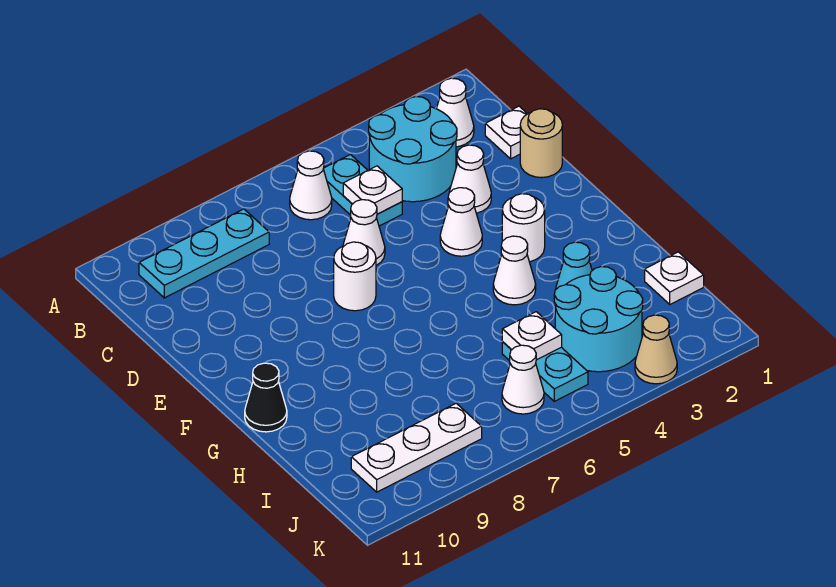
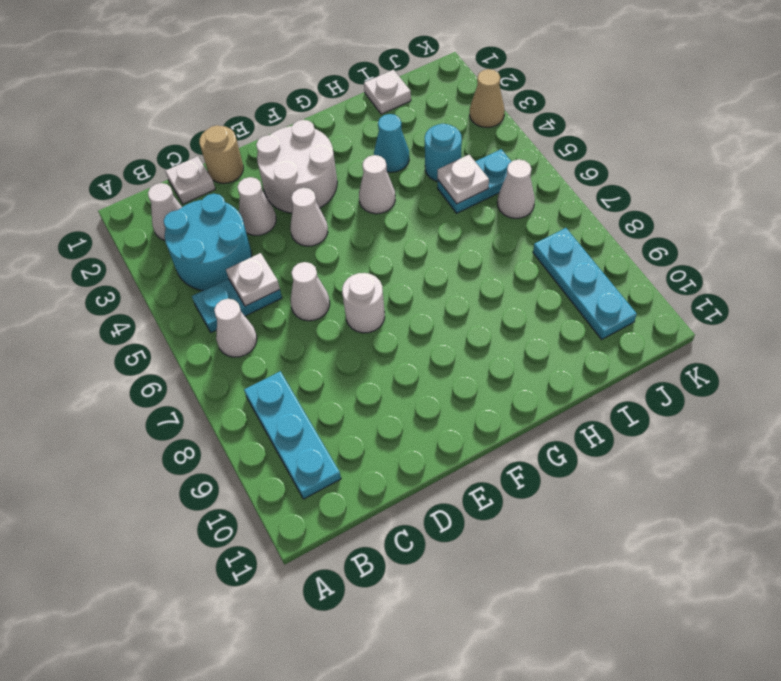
white round brick F3 level 1 -> white round brick E2:F3 level 1
black cone G11 level 1 -> none
cyan round brick I3:J4 level 1 -> cyan round brick I4 level 1
white plate J8:J10 level 1 -> cyan plate J8:J10 level 1

